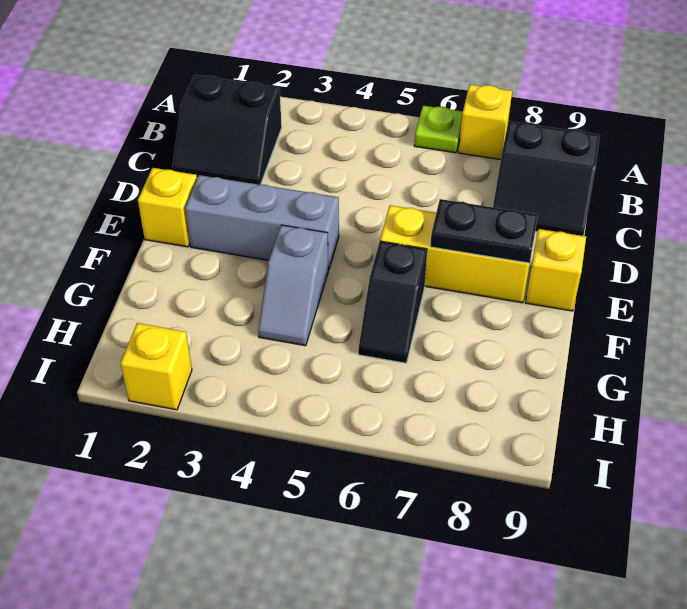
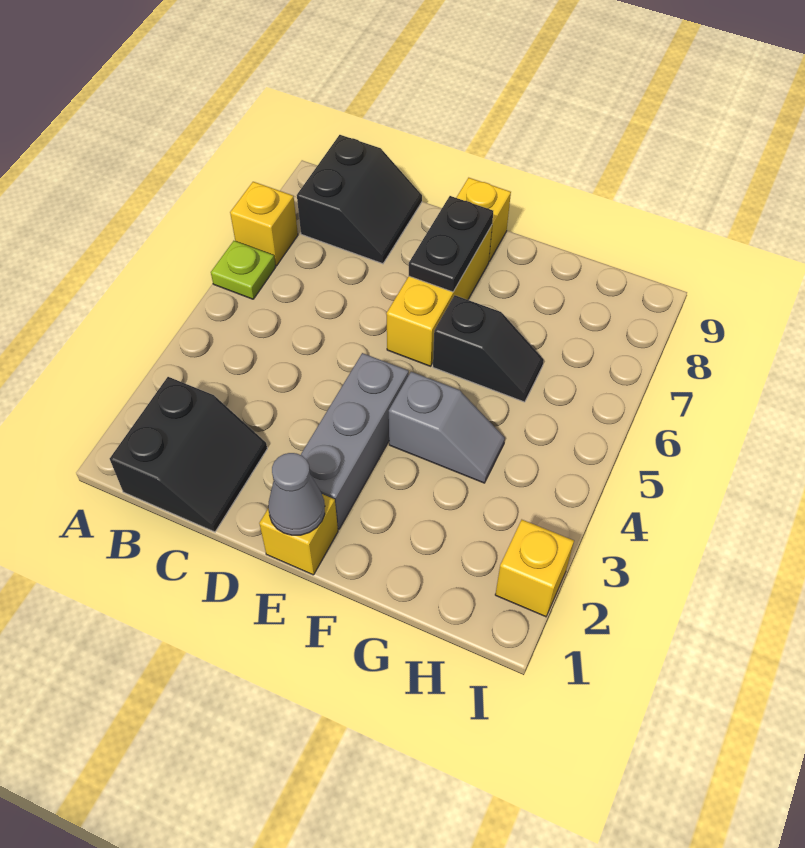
none -> grey cone E1 level 2

